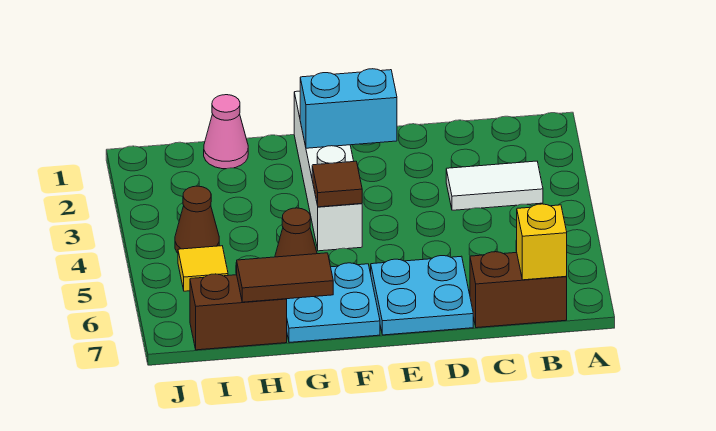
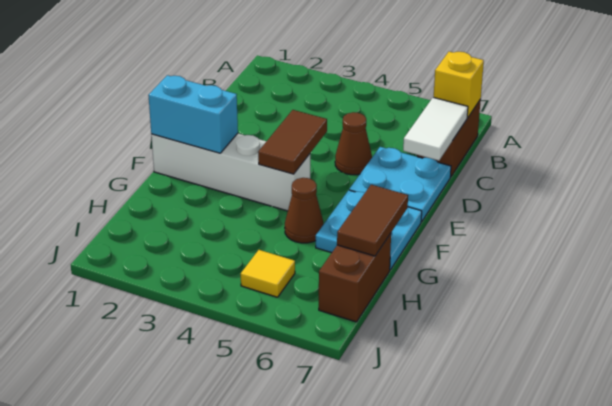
white tile B3:C3 level 1 -> white tile C7:D7 level 2
cyan brick E2:F2 level 2 -> cyan brick F1:F2 level 2
brown tile F4 level 2 -> brown tile E4:F4 level 2
pink cone H1 level 1 -> none
brown cone I4 level 1 -> brown cone D5 level 1

